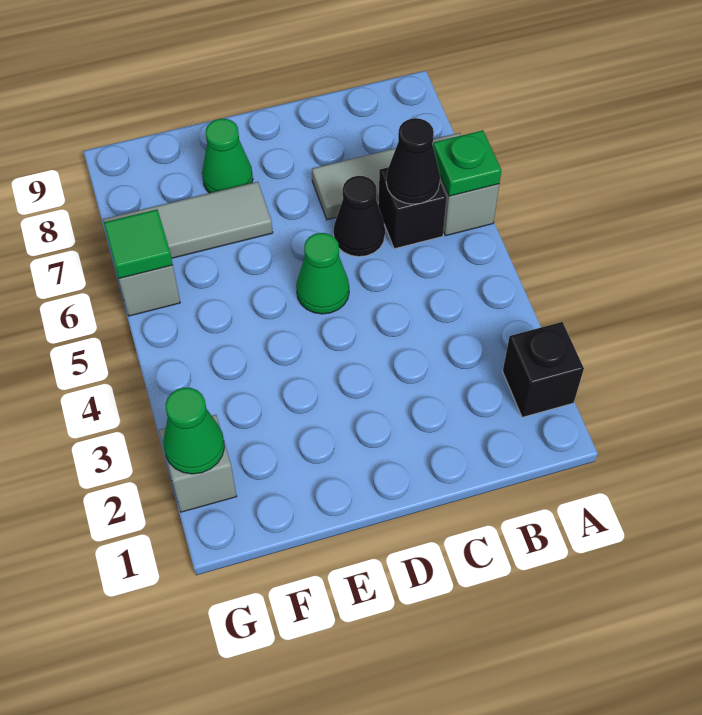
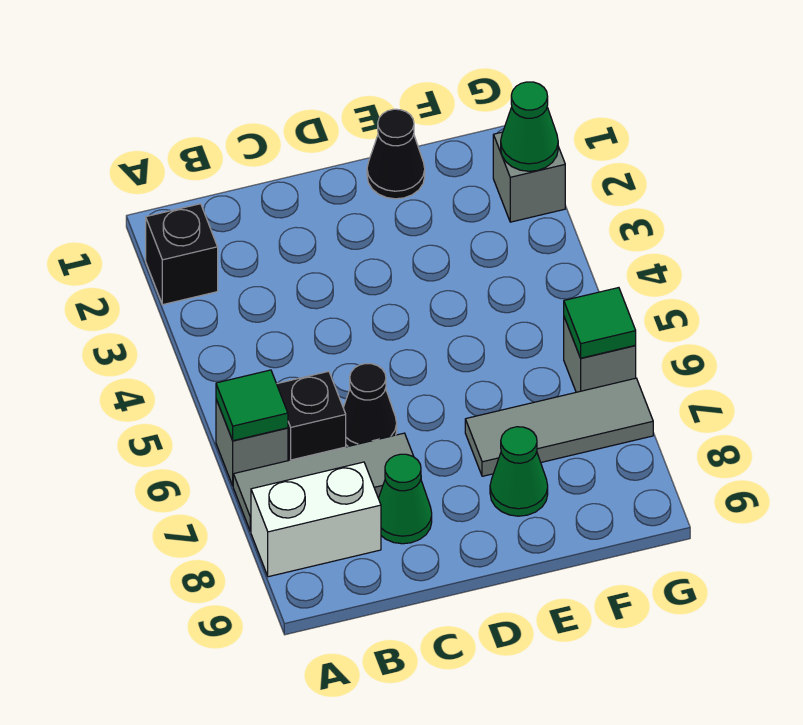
green plate A6 level 2 -> green tile A6 level 2
none -> white brick A8:B8 level 1
black cone B6 level 2 -> black cone E1 level 1
green cone D5 level 1 -> green cone C8 level 1

